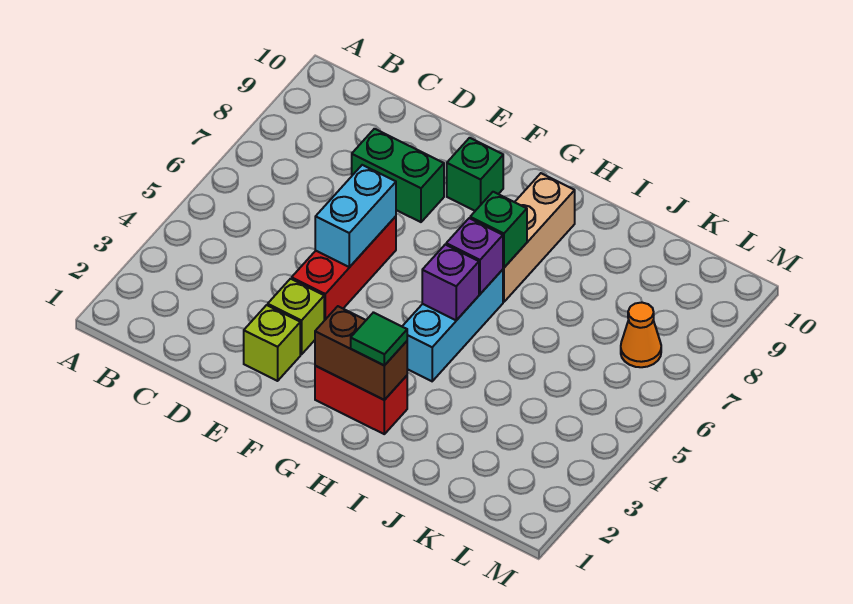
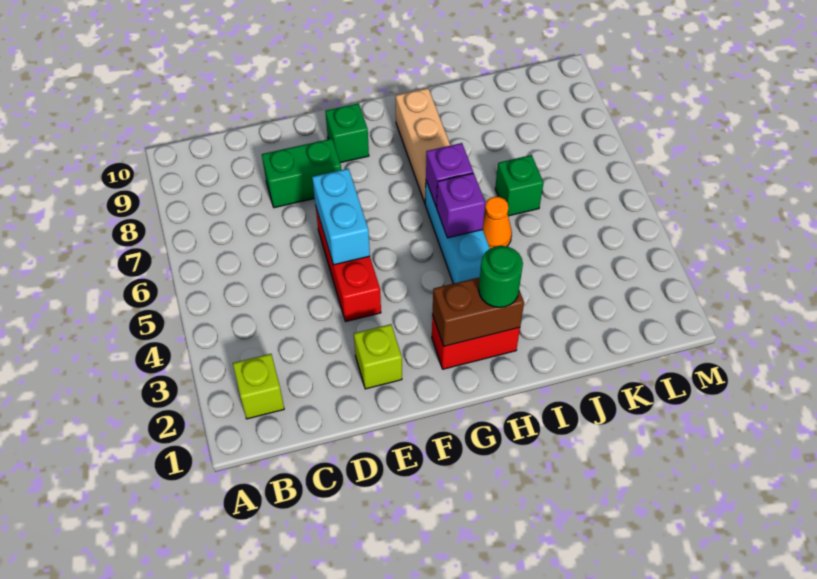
lime brick E3 level 1 -> lime brick B2 level 1
green tile H2 level 3 -> green round brick H2 level 3
green brick H7 level 2 -> green brick J6 level 1
orange cone L7 level 1 -> orange cone I5 level 1

